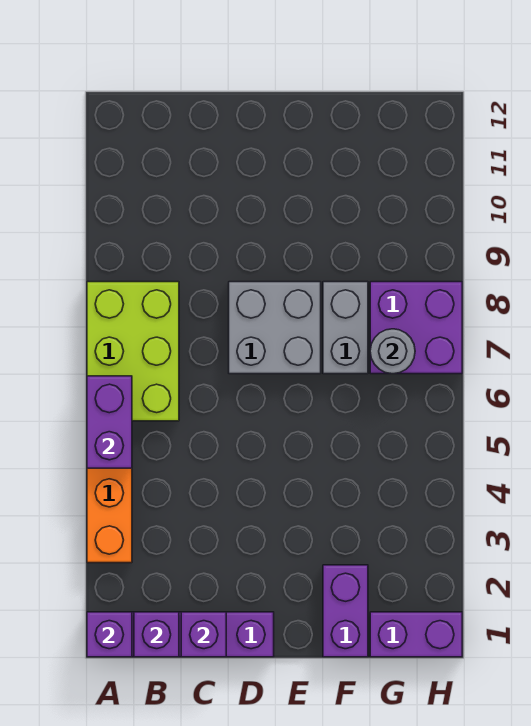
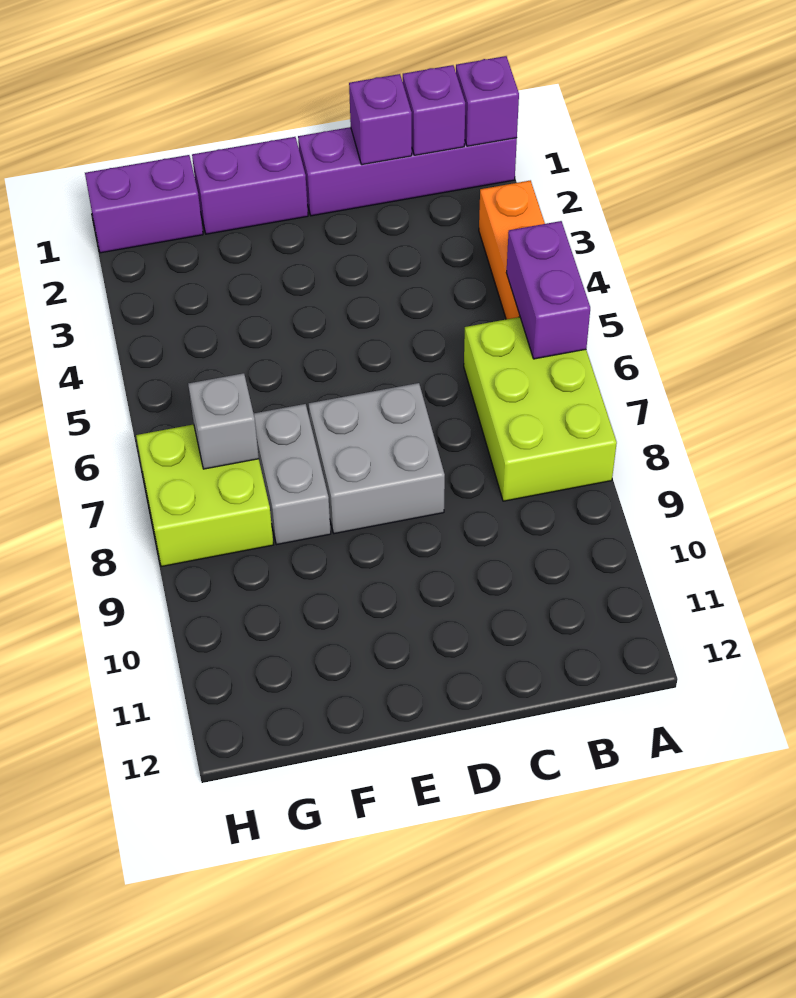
purple brick F1:F2 level 1 -> purple brick E1:F1 level 1
purple brick G7:H8 level 1 -> lime brick G7:H8 level 1
grey round brick G7 level 2 -> grey brick G7 level 2

